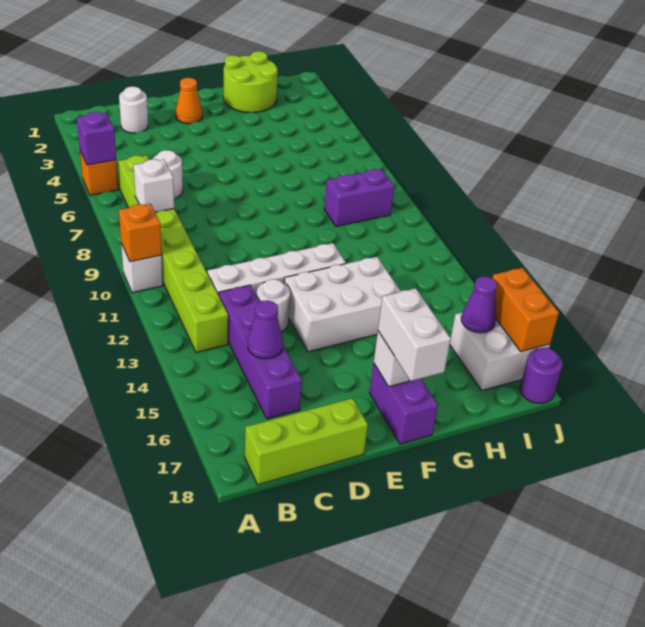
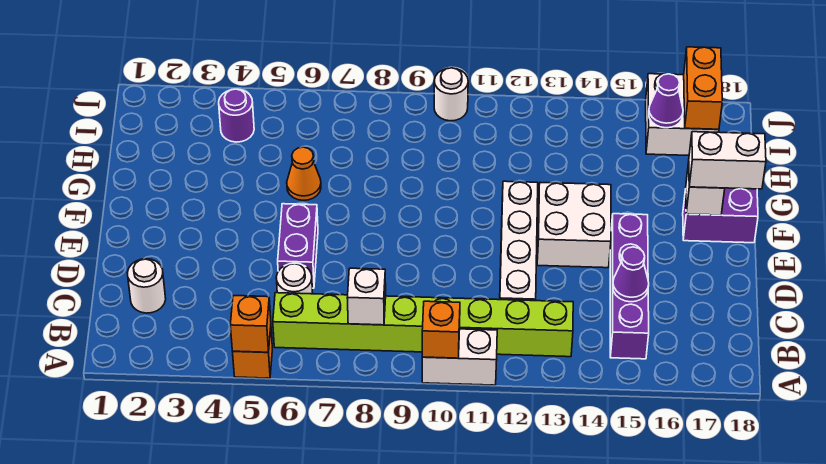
purple brick A5 level 2 -> orange brick A5 level 2
white brick A10 level 1 -> white brick A10:A11 level 1
lime brick B18:D18 level 1 -> none
purple brick C13:C16 level 1 -> purple brick B15:E15 level 1
white round brick D13 level 1 -> white round brick J10 level 1
orange cone E2 level 1 -> orange cone G6 level 1
white brick E13:G14 level 1 -> white brick E13:F14 level 1
lime round brick G1:H2 level 1 -> none
purple brick H9:I9 level 1 -> purple brick D6:E6 level 1
orange brick J16:J17 level 2 -> orange brick I17:J17 level 2
purple round brick J18 level 1 -> purple round brick I4 level 1

